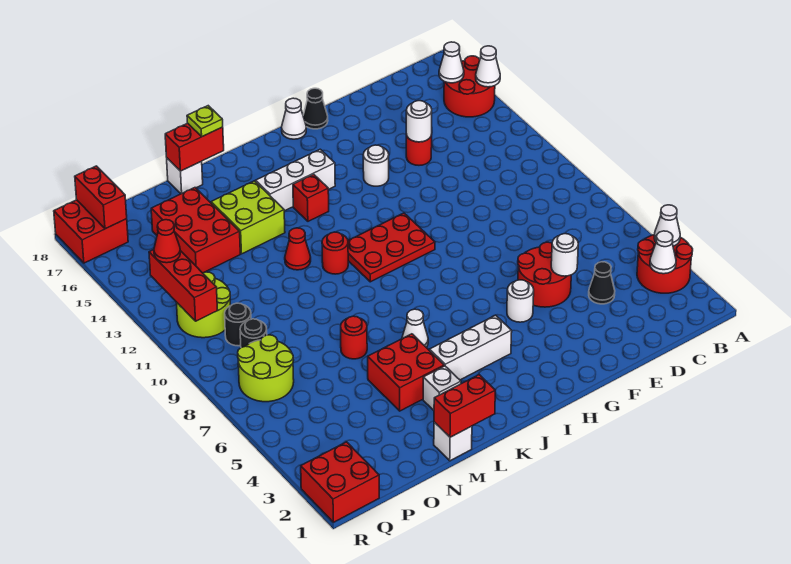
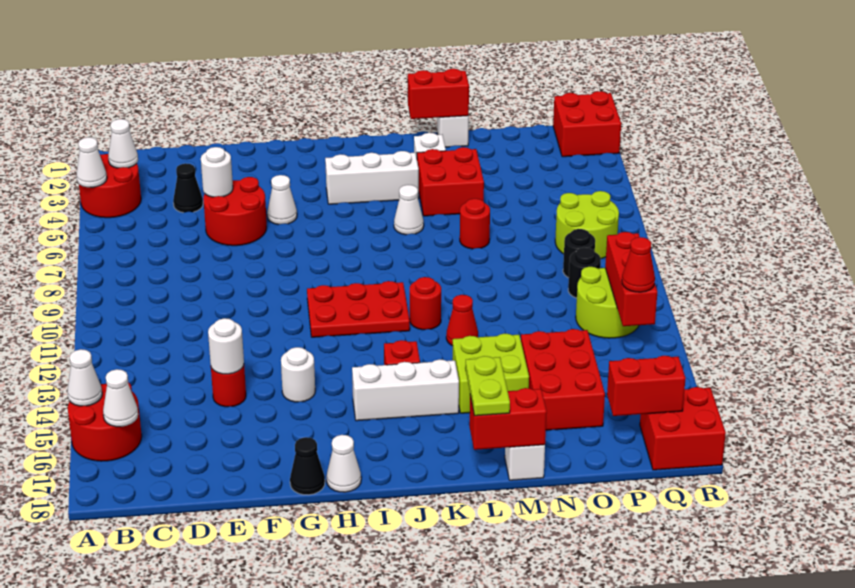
white round brick G5 level 1 -> white cone G5 level 1
lime plate L18 level 3 -> lime plate L17:L18 level 3
red brick Q17:Q18 level 2 -> red brick P17:Q17 level 2

